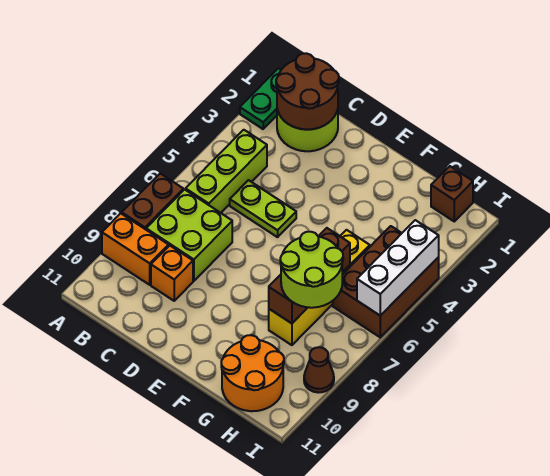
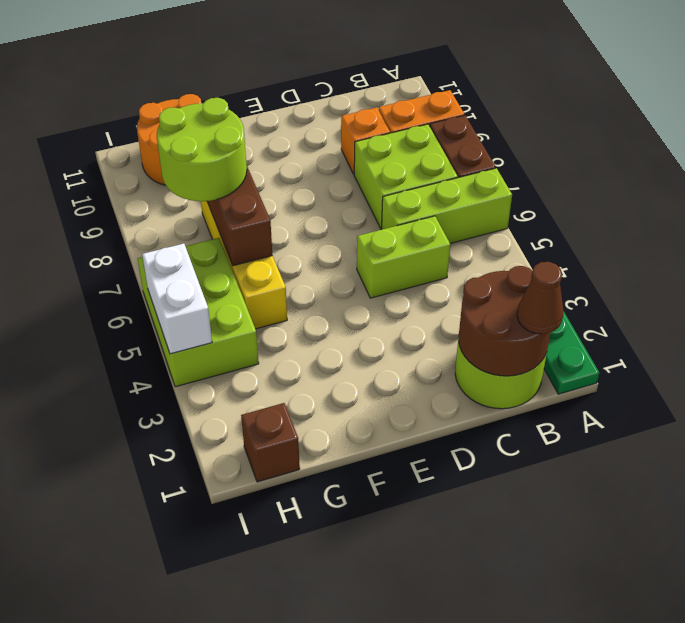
lime brick B4:B6 level 1 -> lime brick A6:C6 level 1
lime plate C5:D5 level 1 -> lime brick C5:D5 level 1
brown brick H4:I6 level 1 -> lime brick H4:I6 level 1
white brick I4:I6 level 2 -> white brick I4:I5 level 2
brown cone I9 level 1 -> brown cone B1 level 3

